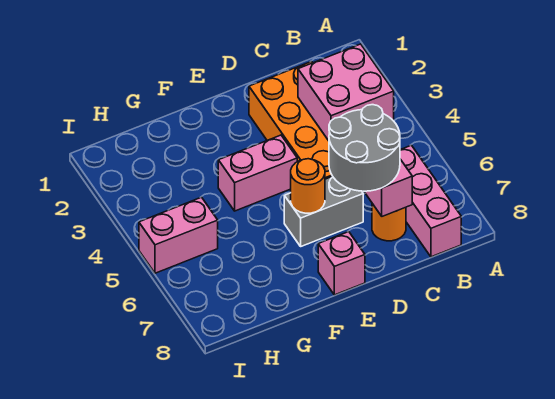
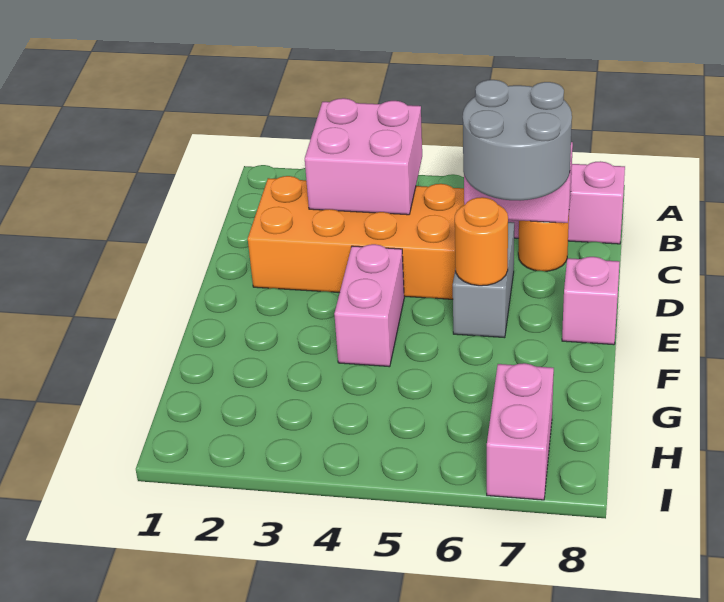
pink brick H5:I5 level 1 -> pink brick H7:I7 level 1

